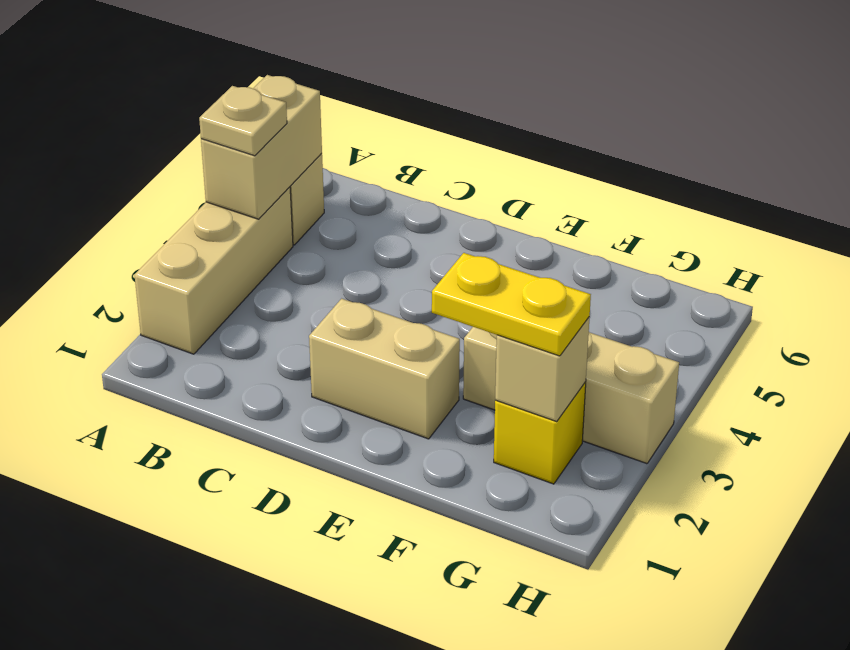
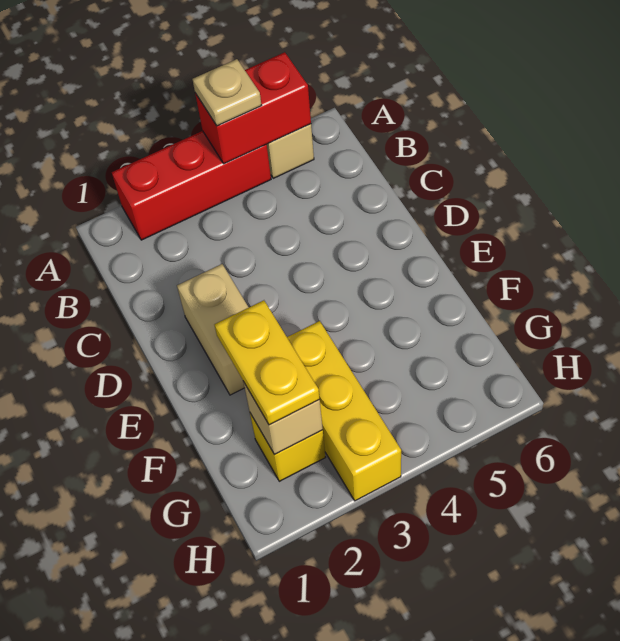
tan brick A2:A4 level 1 -> red brick A2:A4 level 1
tan brick A4:A5 level 2 -> red brick A4:A5 level 2
tan brick F3:H3 level 1 -> yellow brick F3:H3 level 1

